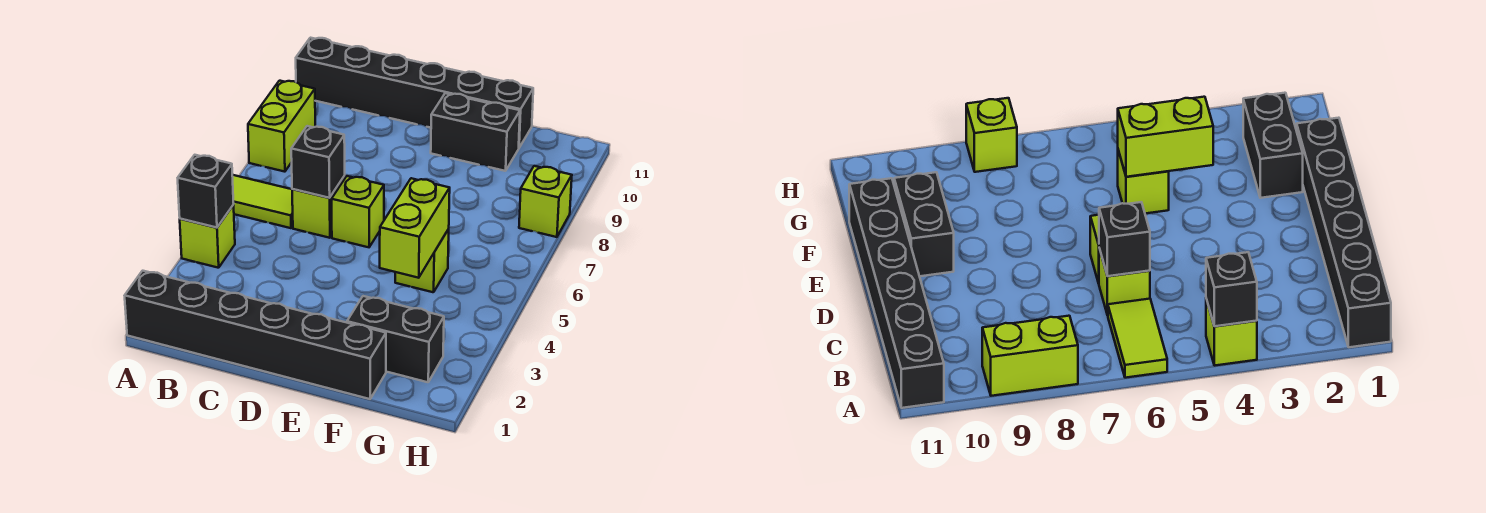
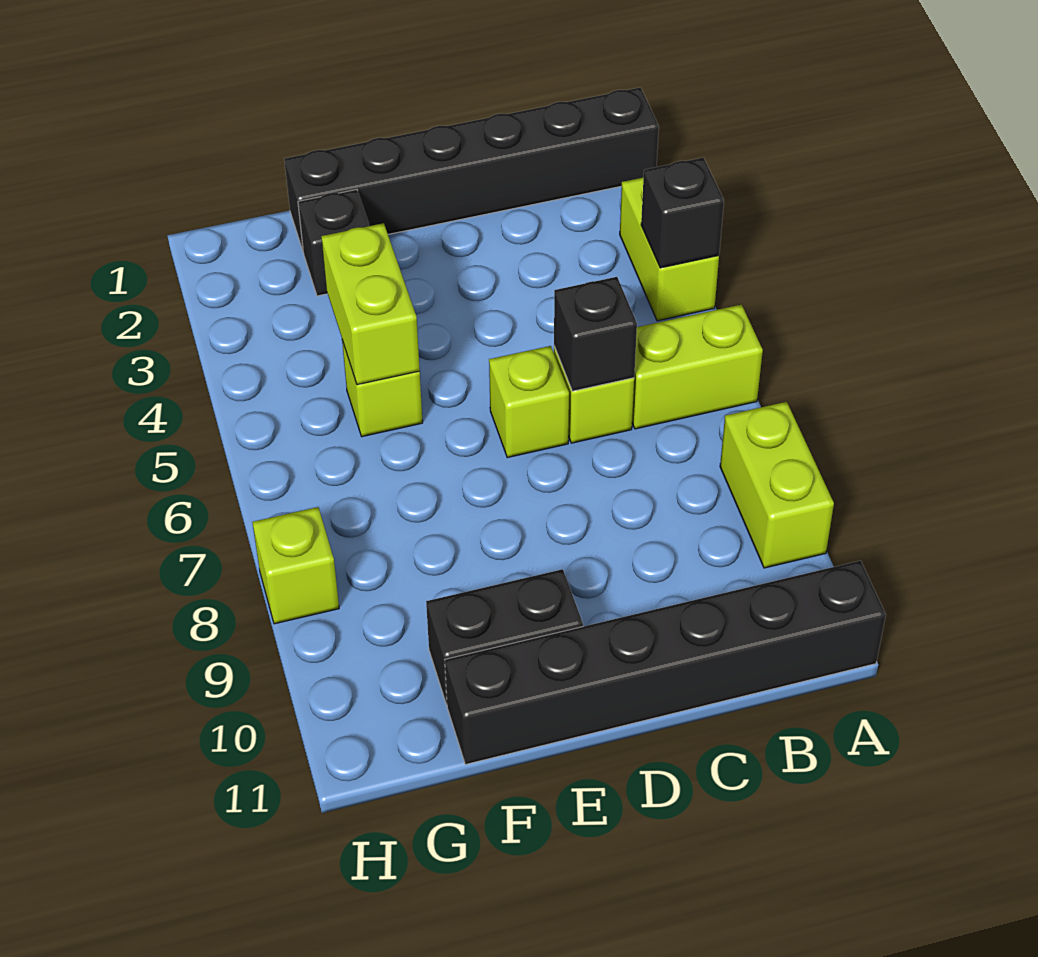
lime brick A4 level 1 -> lime brick A3:A4 level 1
lime tile A6:B6 level 1 -> lime brick A6:B6 level 1
black brick F2:G2 level 1 -> black brick F2 level 1

